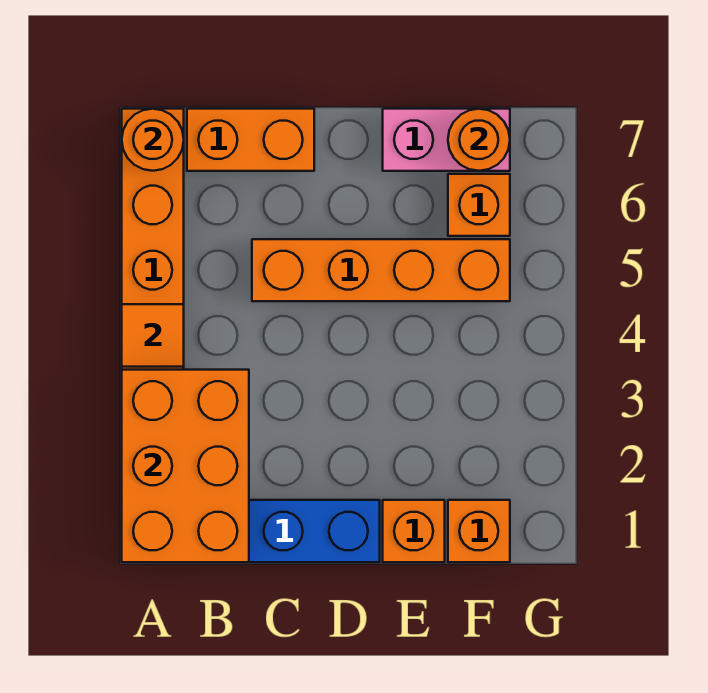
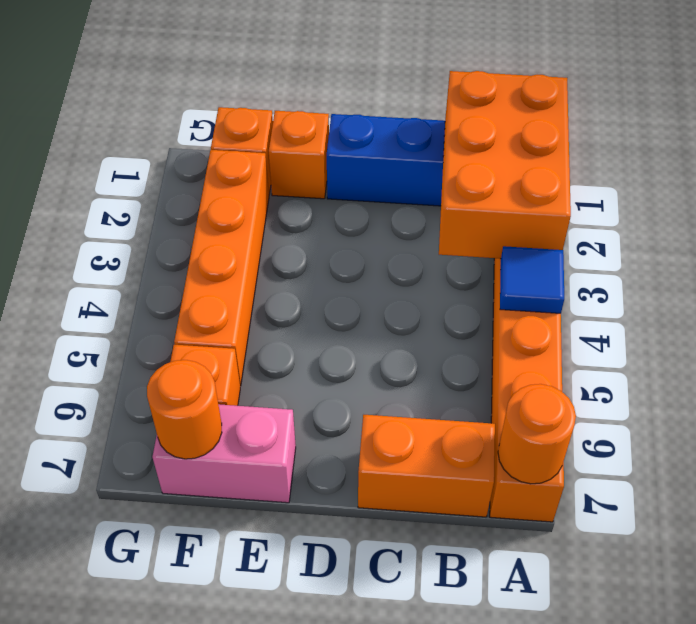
orange tile A4 level 2 -> blue tile A4 level 2
orange brick C5:F5 level 1 -> orange brick F2:F5 level 1

